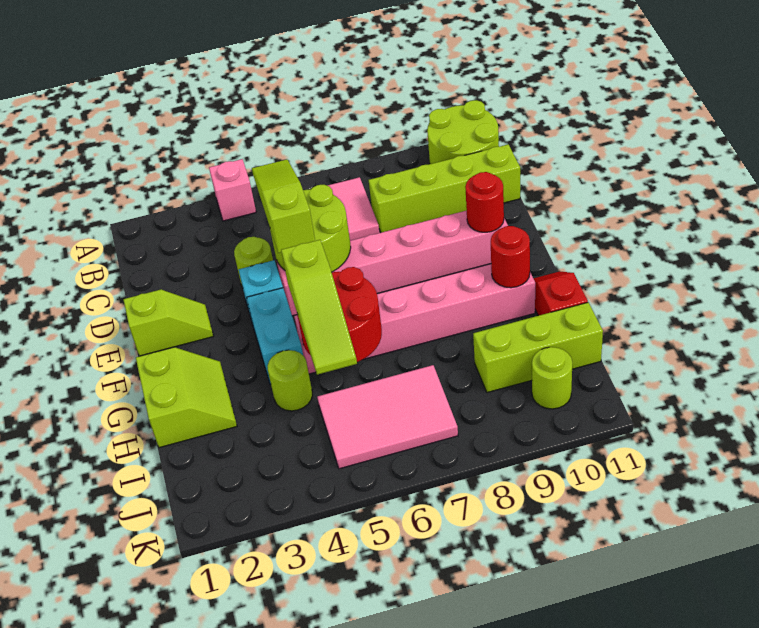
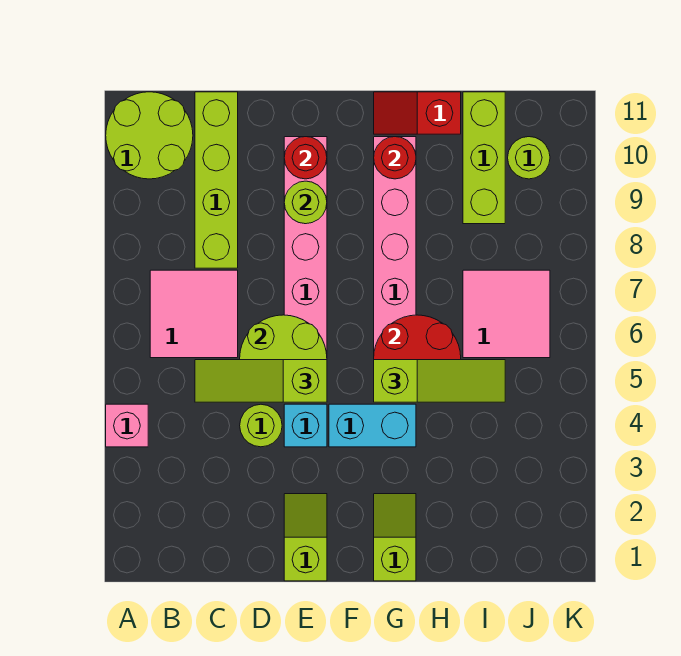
lime slope G1:H2 level 1 top 1 -> lime slope G1:G2 level 1 top 1
lime round brick H4 level 1 -> lime round brick E9 level 2
pink tile I5:J7 level 1 -> pink tile I6:J7 level 1

